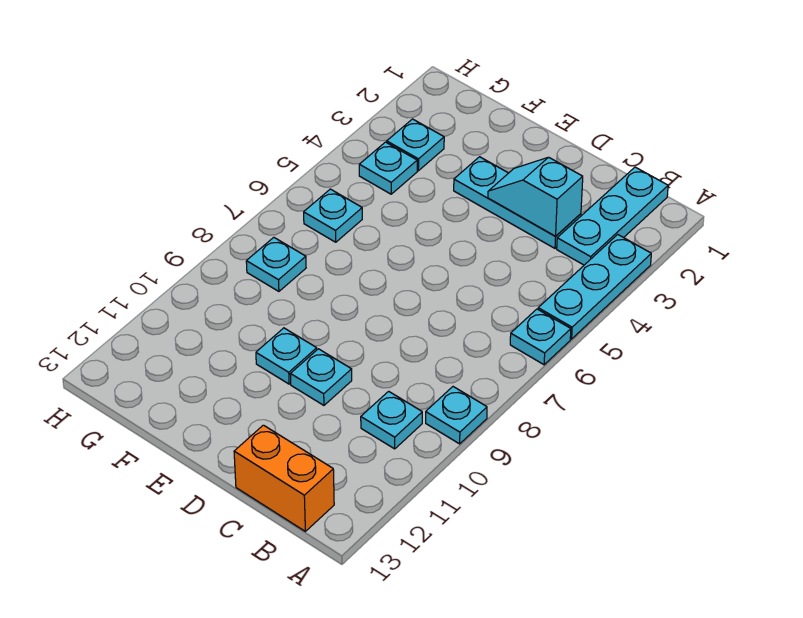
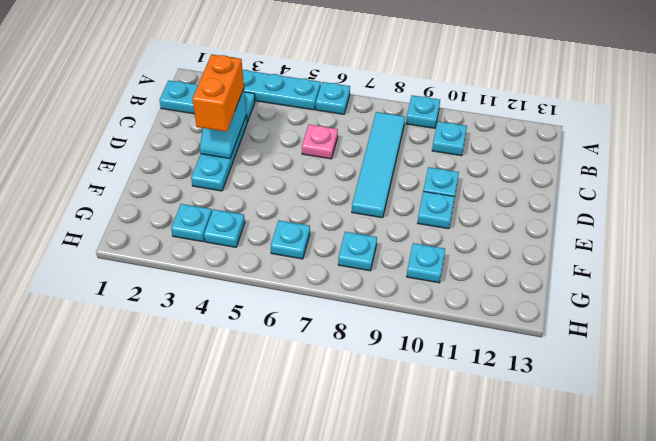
none -> cyan tile B8:E8 level 1
orange brick B13:C13 level 1 -> orange brick C3:D3 level 3
none -> pink plate C6 level 1
none -> cyan plate G10 level 1

